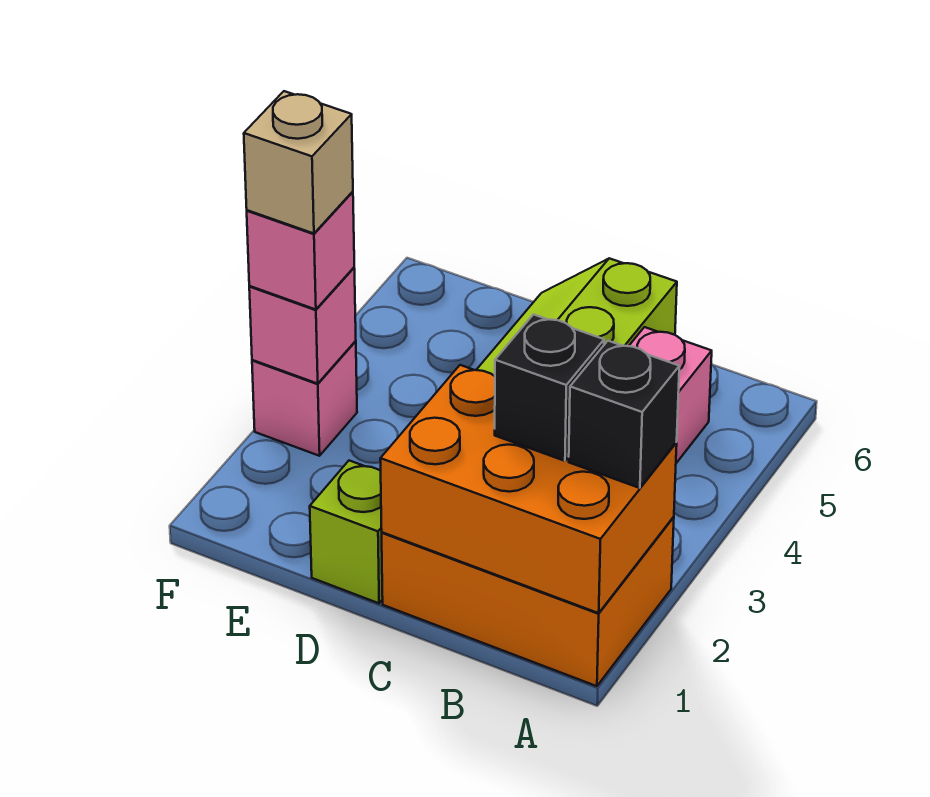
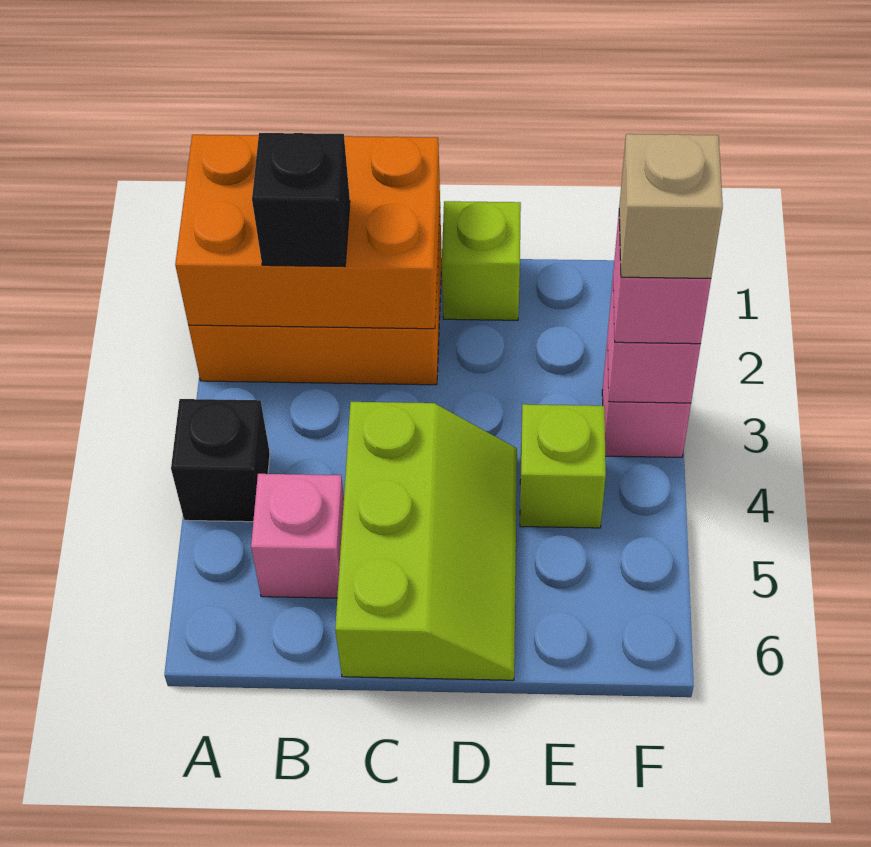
black brick A2 level 3 -> black brick A4 level 1
none -> lime brick E4 level 1

